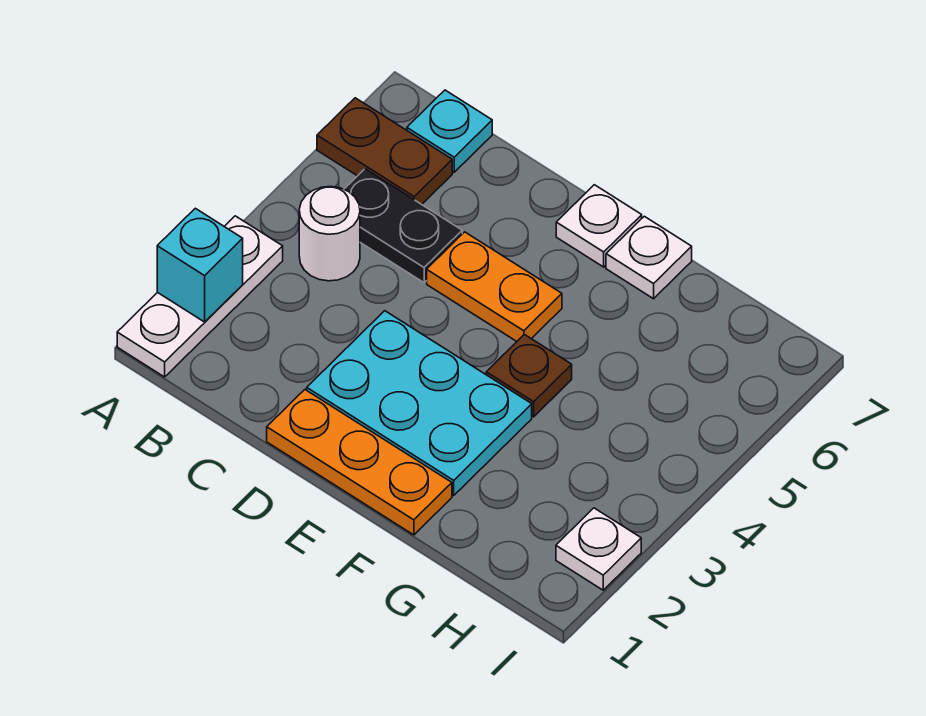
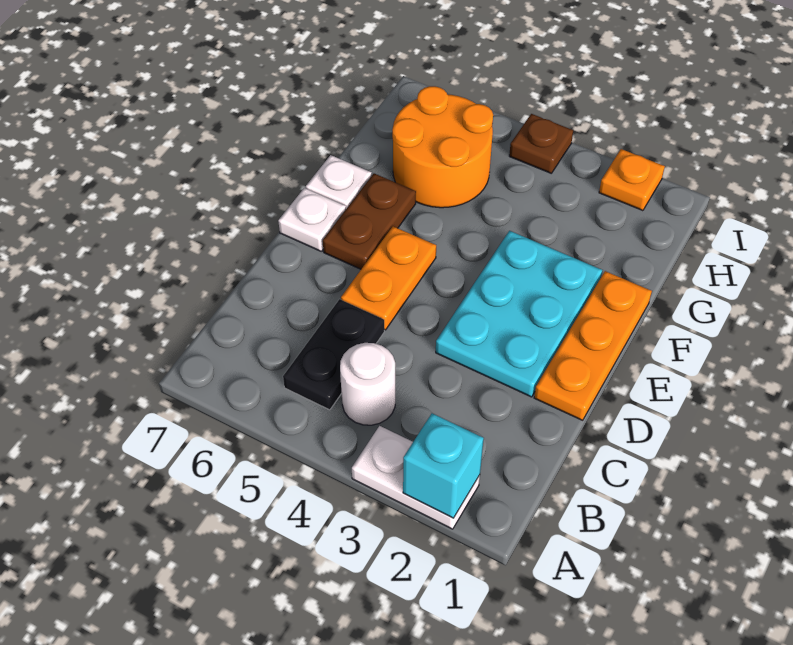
white plate A1:A3 level 1 -> white plate A2:A3 level 1
brown plate A6:B6 level 1 -> brown plate E6:F6 level 1
cyan plate B7 level 1 -> none
brown plate F4 level 1 -> brown plate I4 level 1
none -> orange round brick G5:H6 level 1
white plate I2 level 1 -> orange plate I2 level 1

